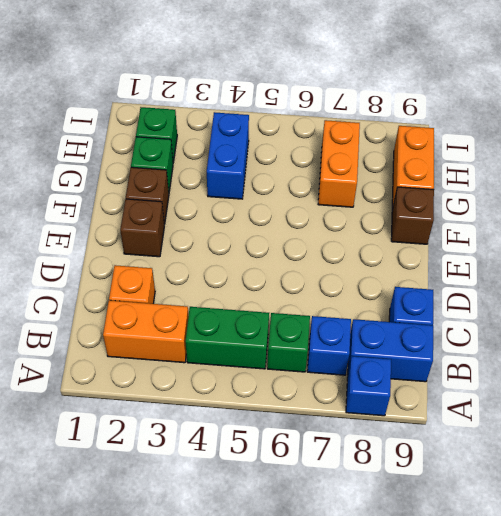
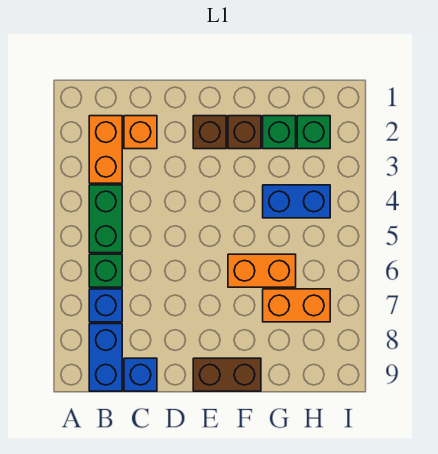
blue brick A8 level 1 -> none
brown brick F9 level 1 -> brown brick E9:F9 level 1
orange brick G9:H9 level 1 -> orange brick F6:G6 level 1

